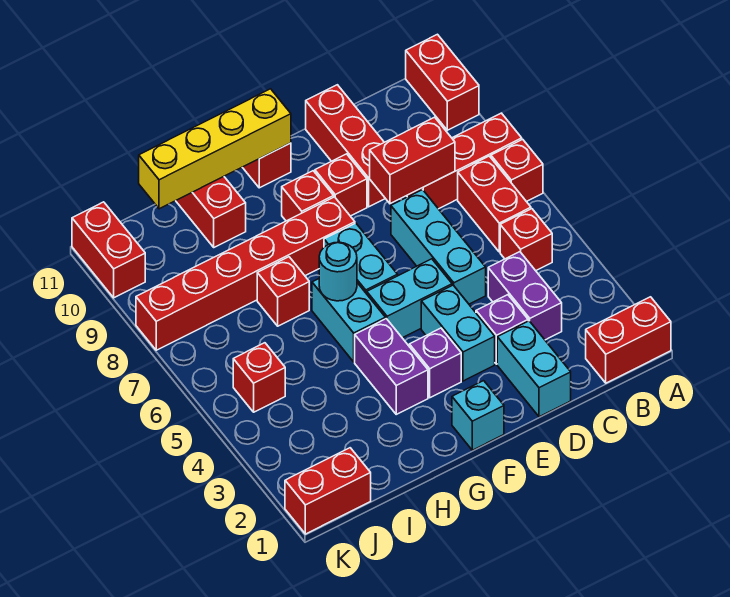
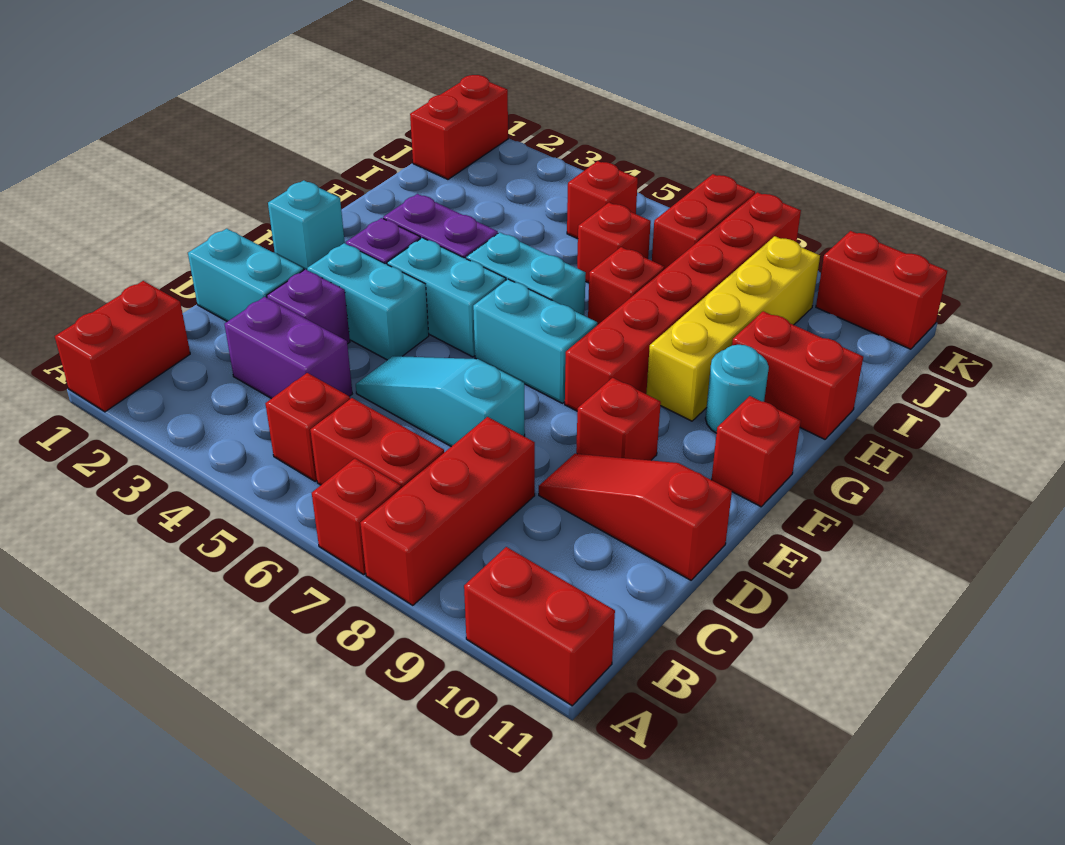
red brick C8:D8 level 2 -> red brick J7:K7 level 1
cyan brick D5:D7 level 1 -> cyan slope D5:D7 level 1 top 7
red brick D9:D11 level 1 -> red slope D9:D11 level 1 top 11
cyan brick E5:F5 level 1 -> cyan brick F4:F5 level 1
red brick F9 level 1 -> red brick I6 level 1
yellow brick F11:I11 level 2 -> yellow brick G9:J9 level 1
cyan round brick G6 level 2 -> cyan round brick G10 level 1

